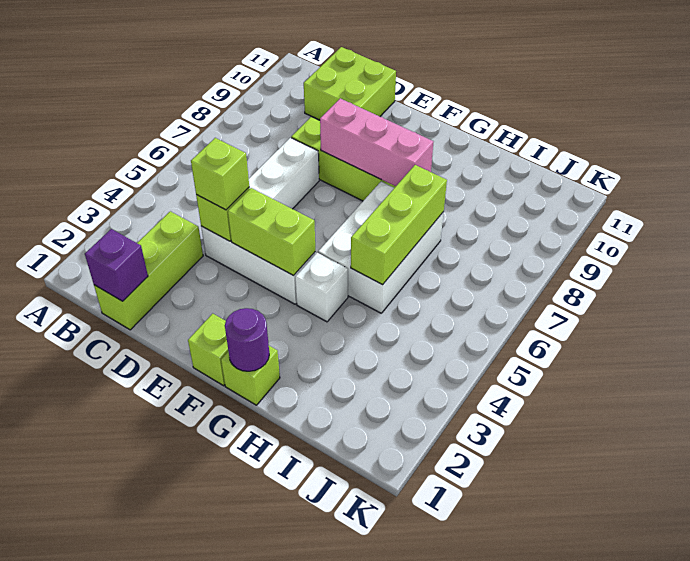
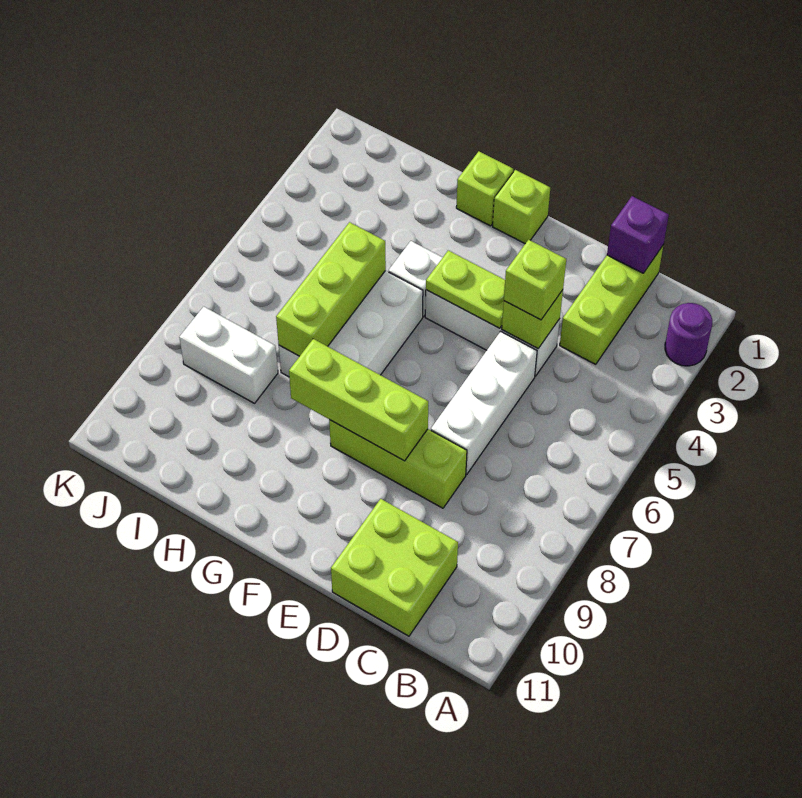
lime brick E4:F4 level 2 -> lime plate E4:F4 level 2
pink brick E8:G8 level 2 -> lime brick E8:G8 level 2
purple round brick G1 level 2 -> purple round brick A2 level 1
none -> white brick I8:J8 level 1

